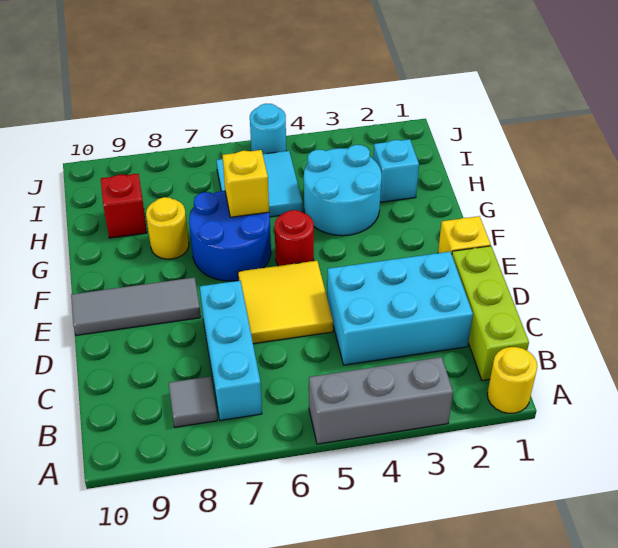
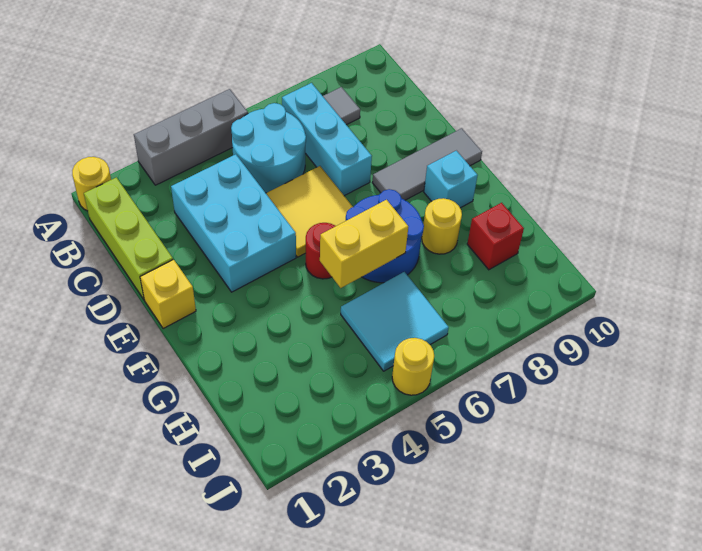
cyan brick C2:D4 level 1 -> cyan brick C3:E4 level 1
cyan round brick G3:H4 level 1 -> cyan round brick B5:C6 level 1
yellow brick G6 level 2 -> yellow brick G5:G6 level 2
cyan brick H2 level 1 -> cyan brick F9 level 1
cyan round brick J5 level 1 -> yellow round brick J5 level 1

